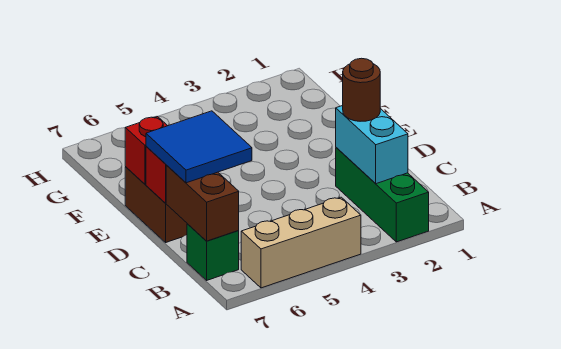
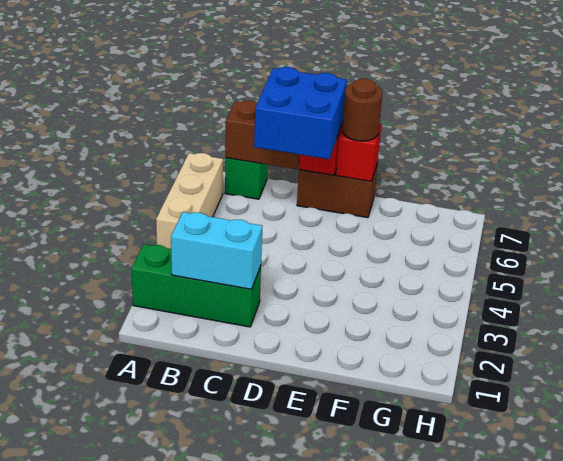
brown round brick C2 level 3 -> brown round brick E7 level 3
blue tile C6:D7 level 3 -> blue brick C6:D7 level 3

